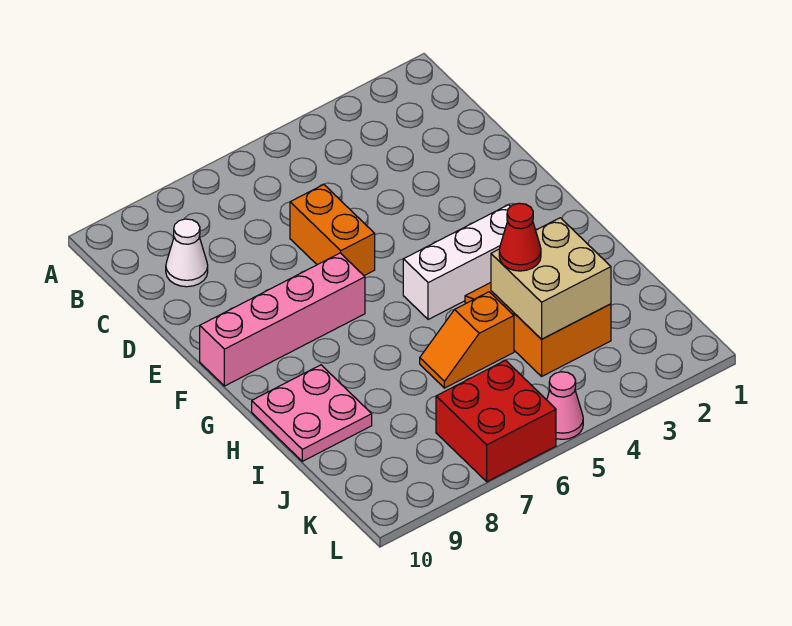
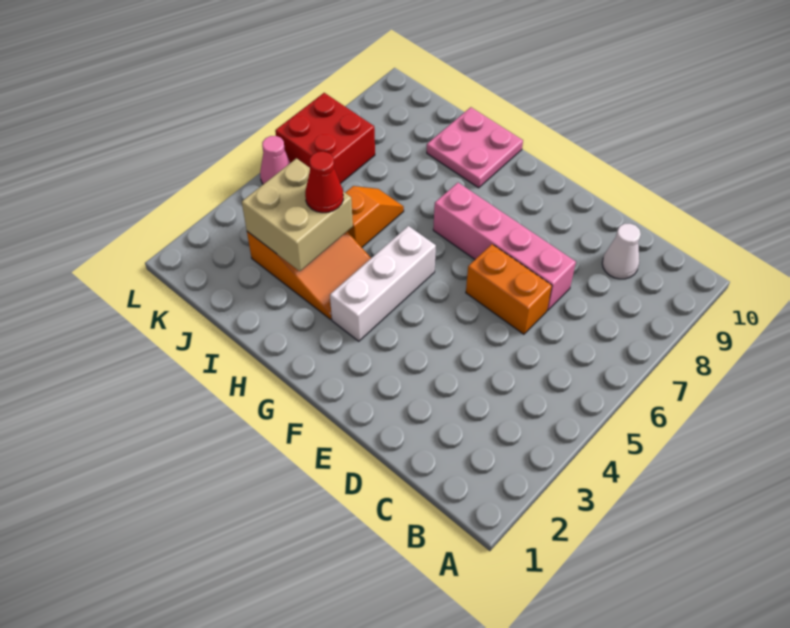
pink brick F7:F10 level 1 -> pink brick D7:G7 level 1

